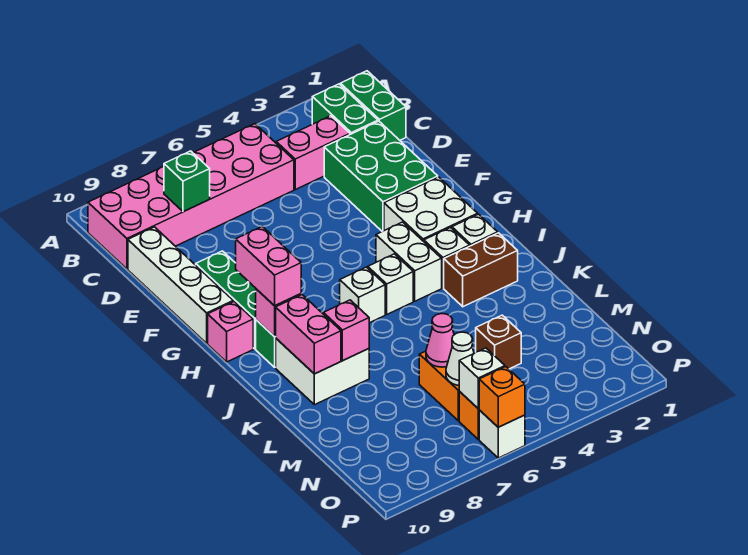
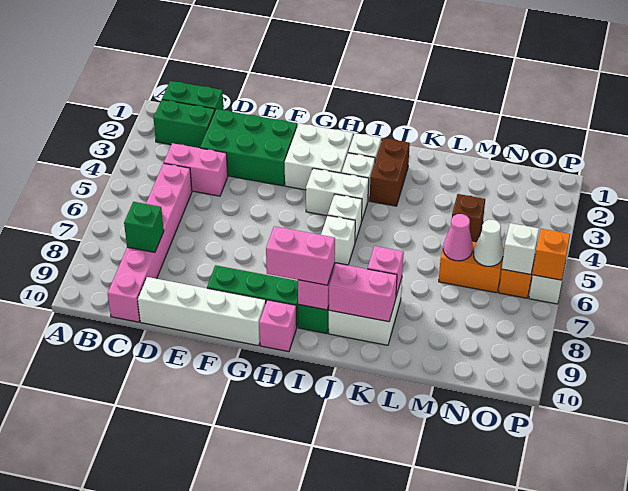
pink brick B5:C10 level 1 -> pink brick C5:C10 level 1
pink brick C3:C4 level 1 -> pink brick C4:D4 level 1

